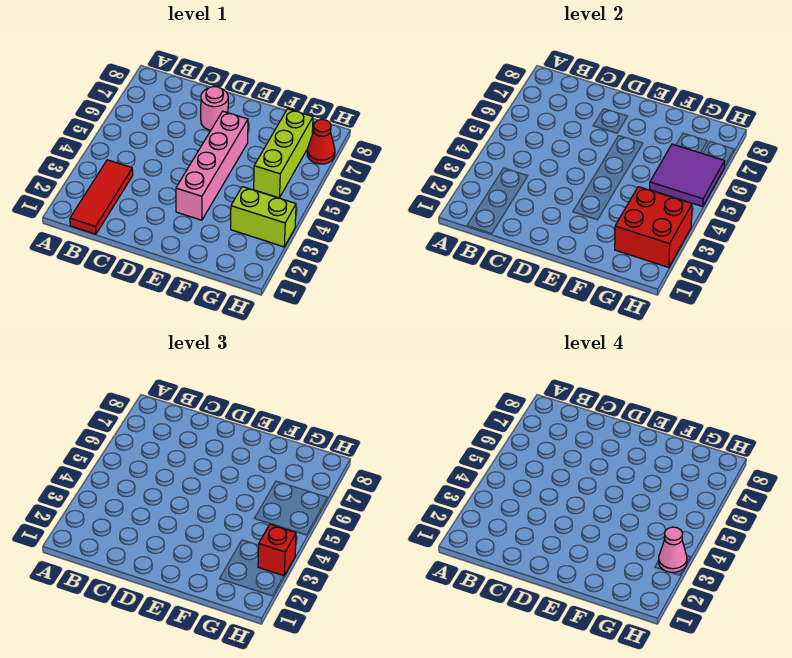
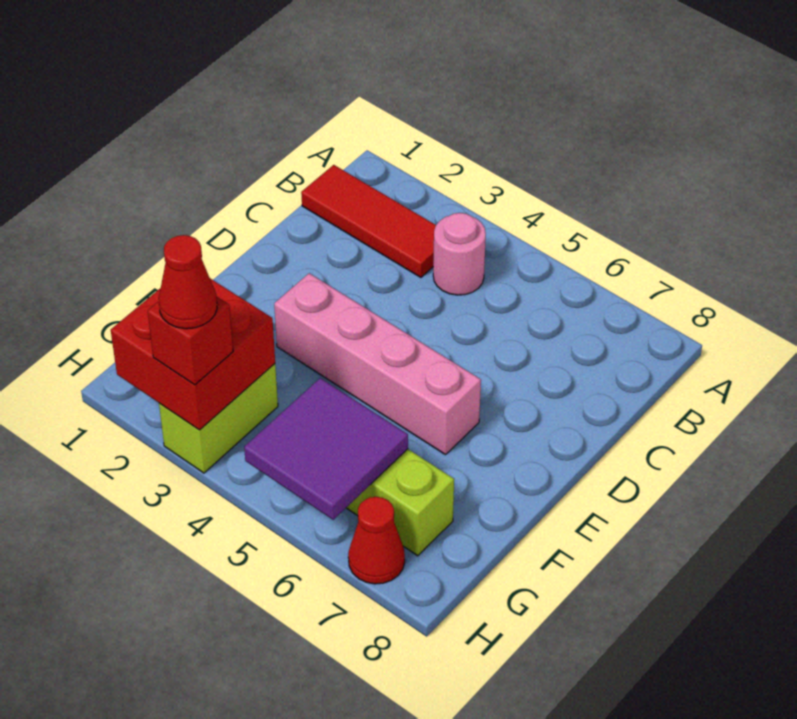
pink round brick D7 level 1 -> pink round brick B4 level 1
pink cone H3 level 4 -> red cone H3 level 4

